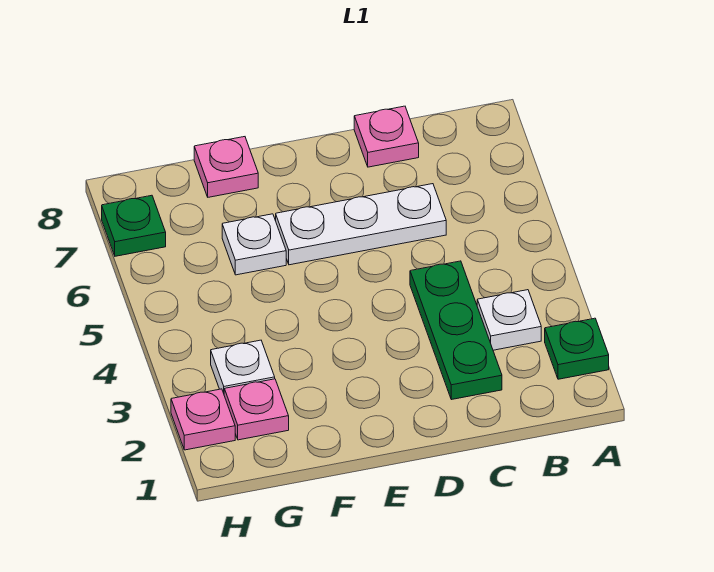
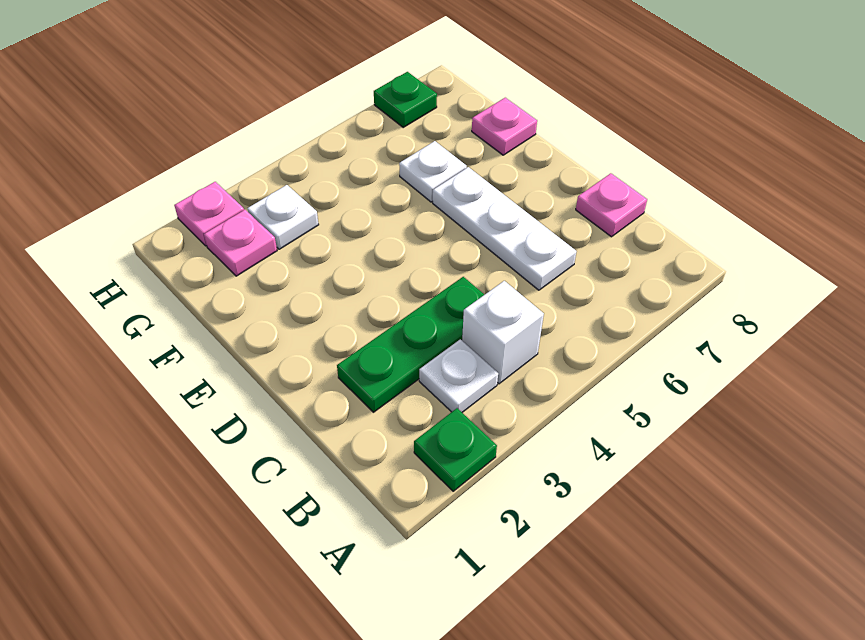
none -> white brick B4 level 1

